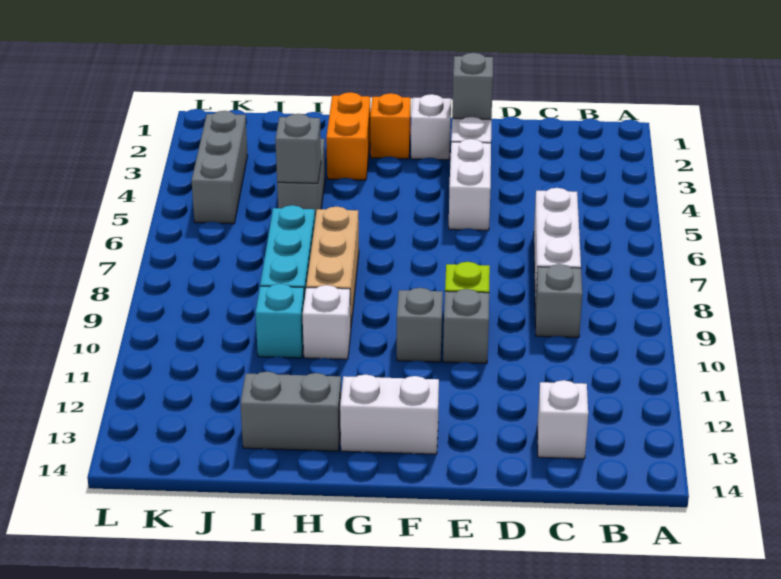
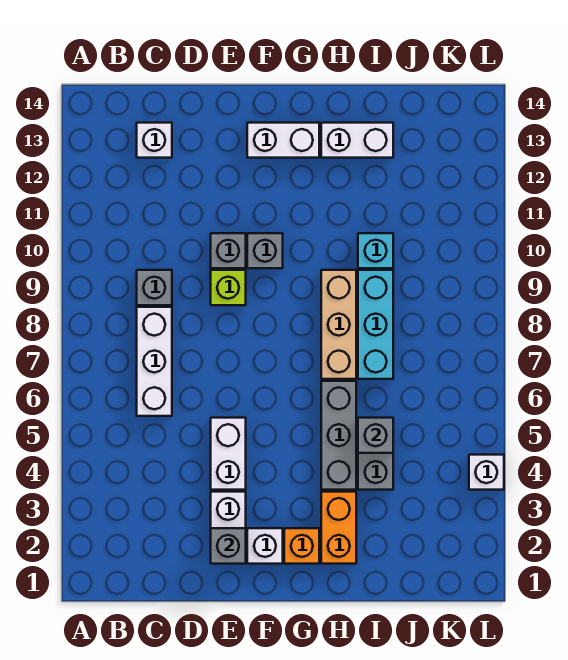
white brick H10 level 1 -> white brick L4 level 1
grey brick H13:I13 level 1 -> white brick H13:I13 level 1
grey brick K3:K5 level 1 -> grey brick H4:H6 level 1

